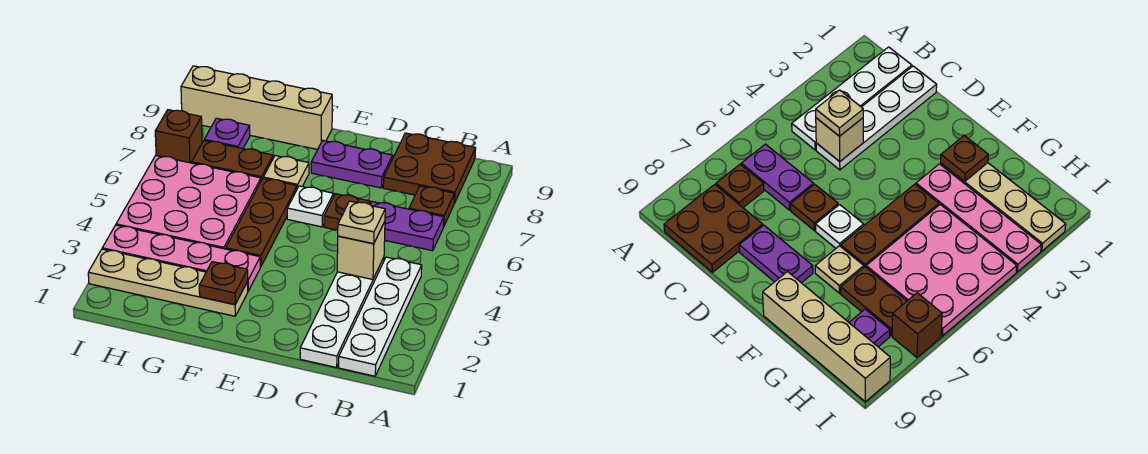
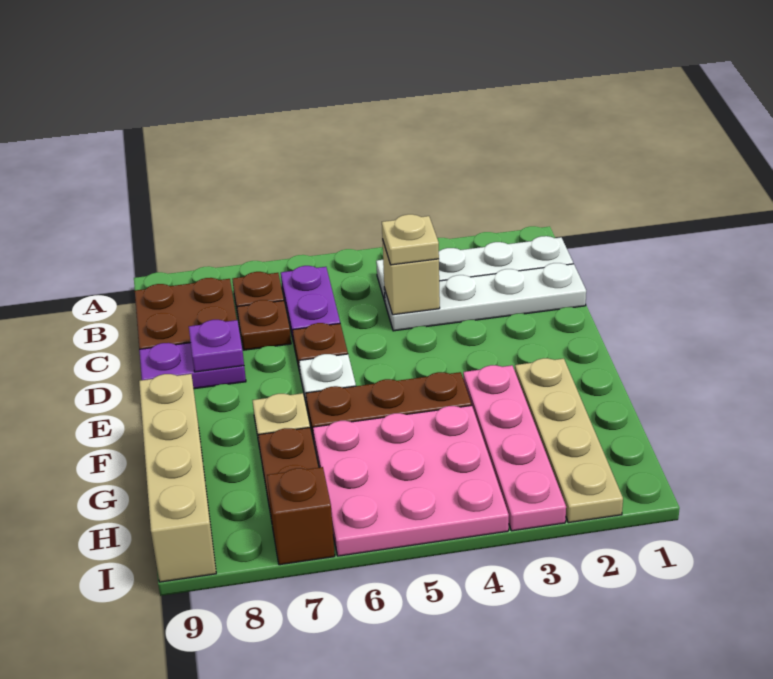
purple plate D8:E8 level 1 -> purple plate D8:D9 level 1
brown plate F2 level 2 -> brown plate C7 level 1
purple plate H8 level 1 -> purple plate D8 level 2

